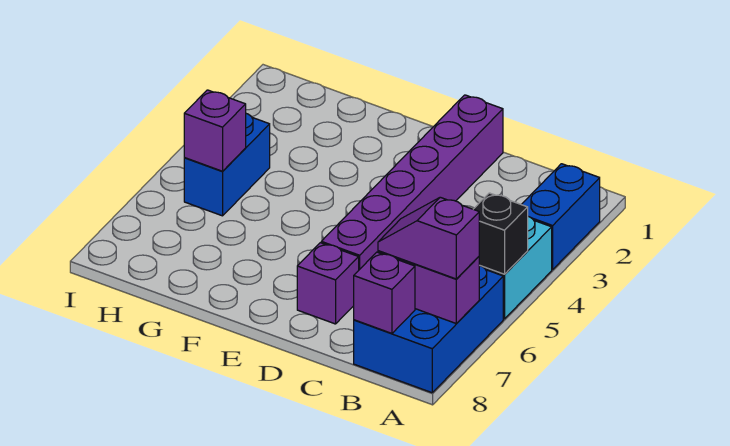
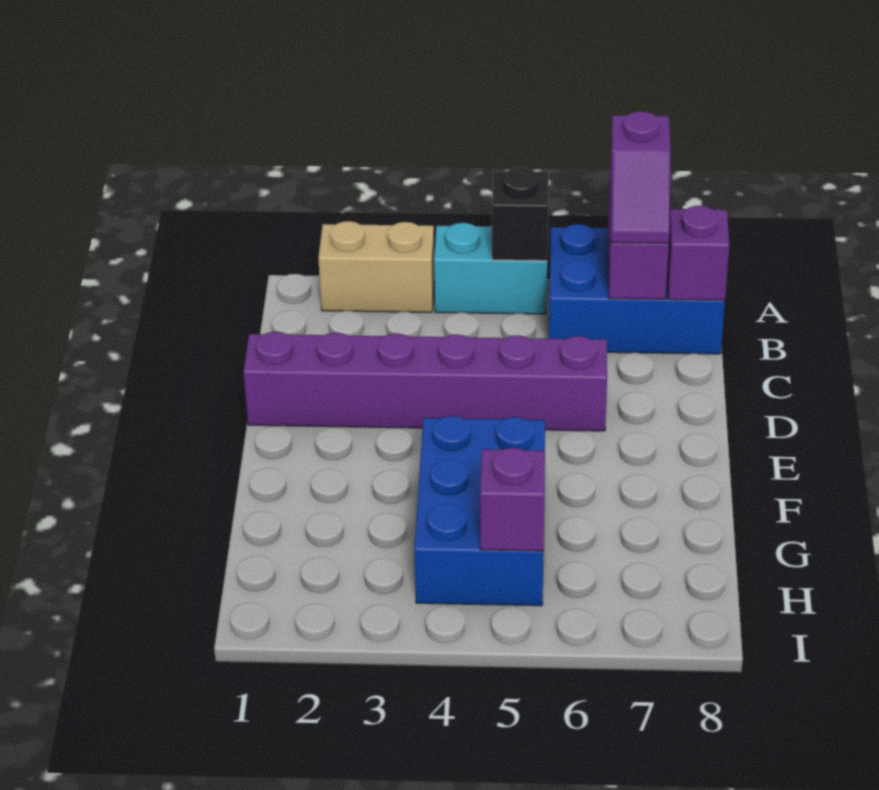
blue brick A2:A3 level 1 -> tan brick A2:A3 level 1
purple brick D7 level 1 -> none
blue brick H4:H5 level 1 -> blue brick F4:H5 level 1

